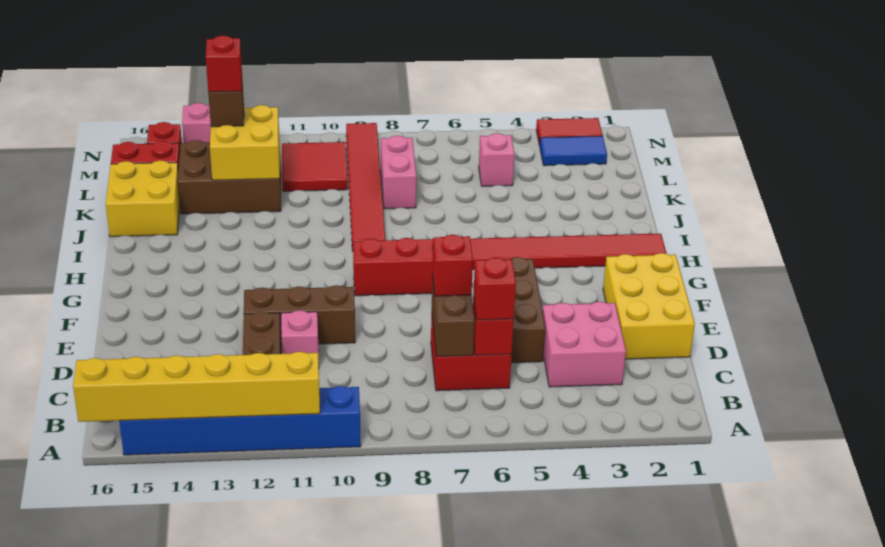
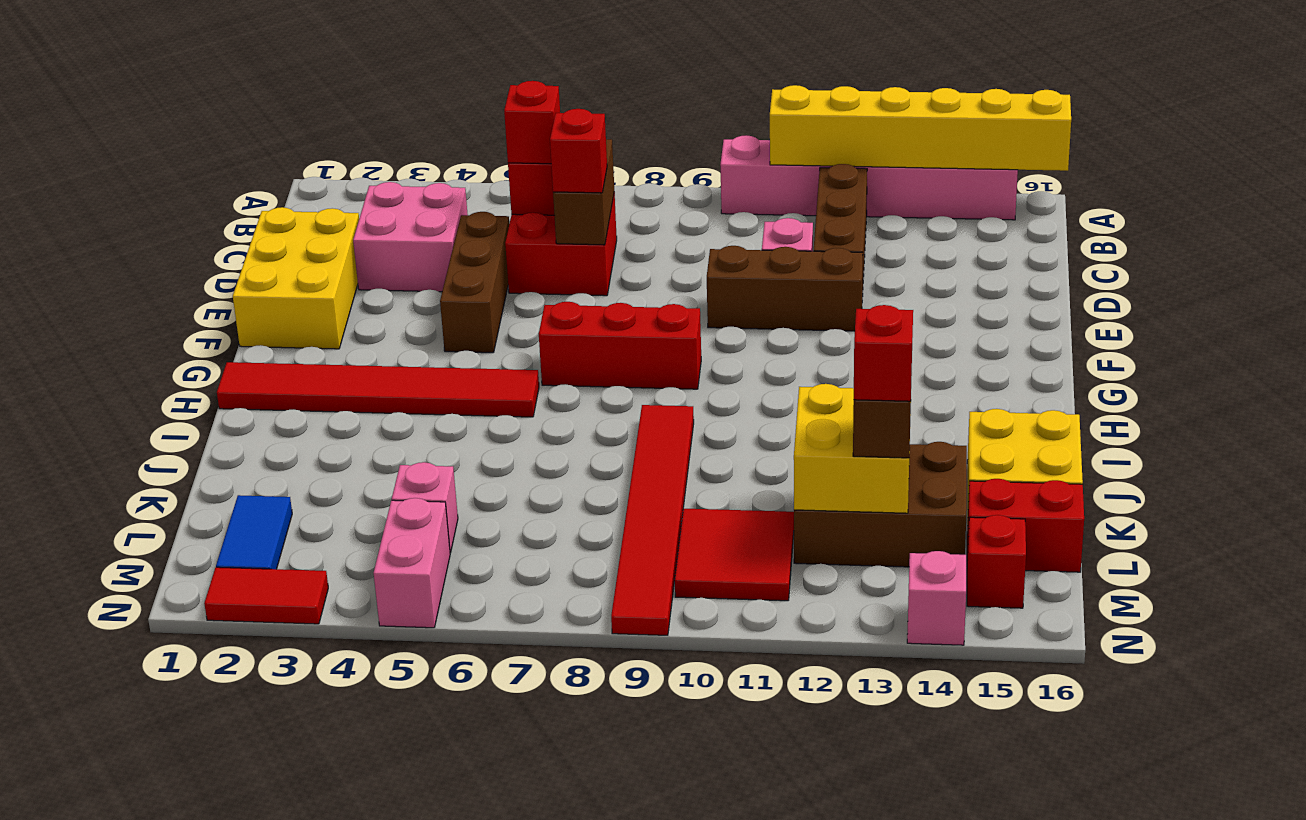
blue brick A10:A15 level 1 -> pink brick A10:A15 level 1
pink brick K8:L8 level 1 -> pink brick M5:N5 level 1
blue tile M2:M3 level 1 -> blue tile L2:M2 level 1

